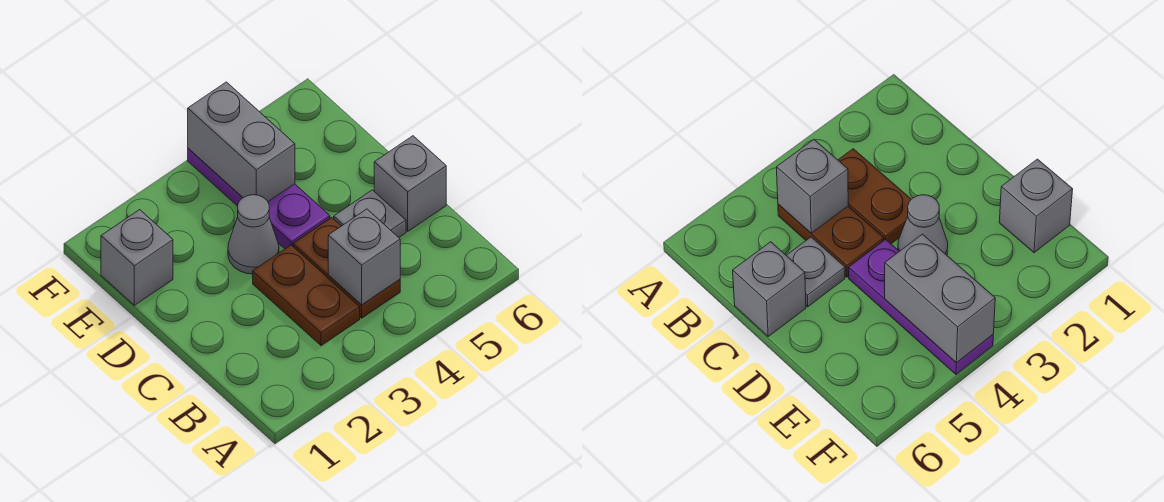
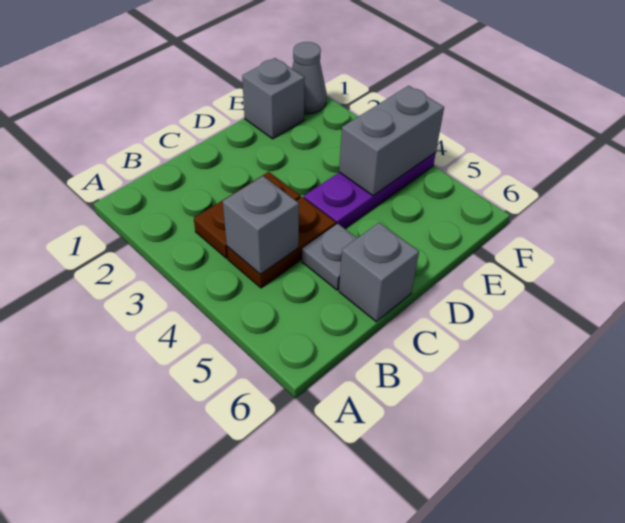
grey cone D3 level 1 -> grey cone F1 level 1

